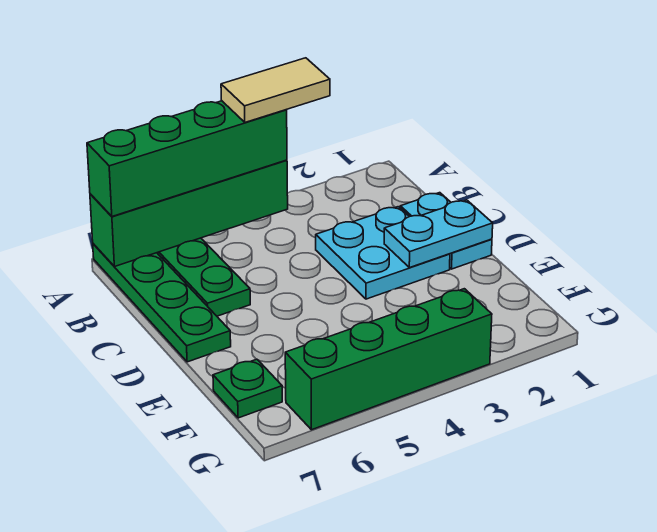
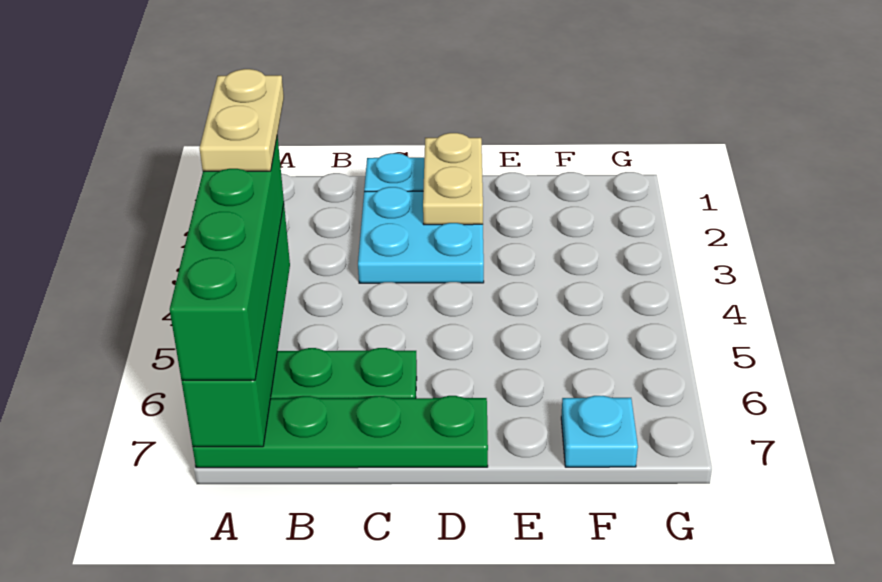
tan tile A3:A4 level 4 -> tan plate A3:A4 level 4
cyan plate D1:D2 level 2 -> tan plate D1:D2 level 2
green plate F7 level 1 -> cyan plate F7 level 1
green brick G3:G6 level 1 -> none

